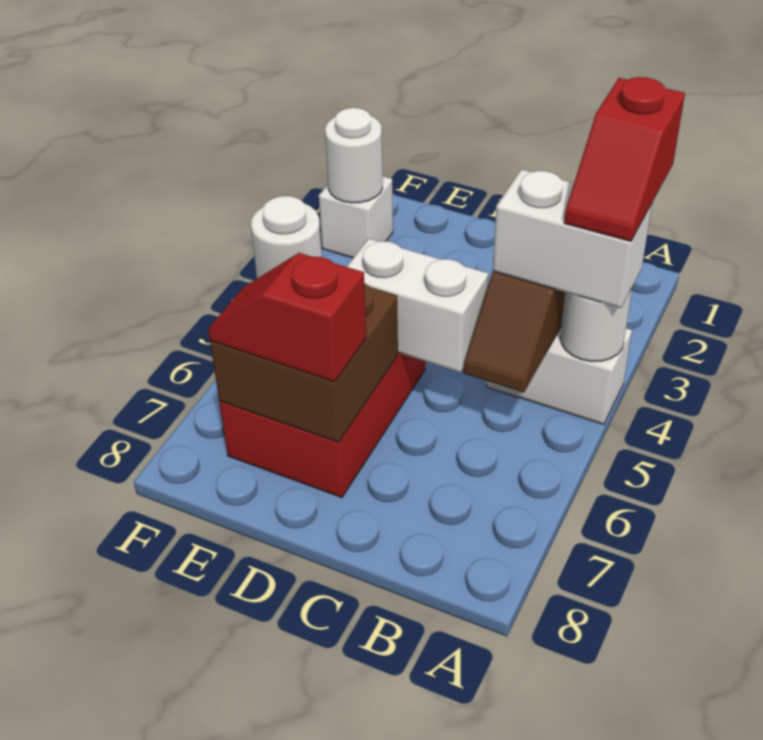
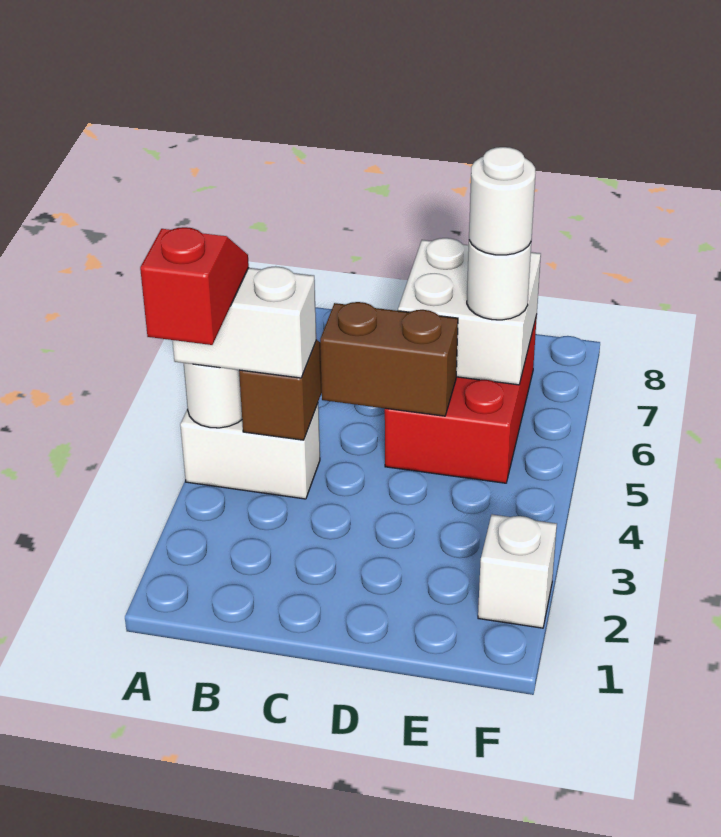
white brick C5:D5 level 2 -> brown brick C5:D5 level 2
brown brick D6:E7 level 2 -> white brick D6:E7 level 2
red slope D7:E7 level 3 top D -> none
white round brick F2 level 2 -> white round brick E6 level 4

